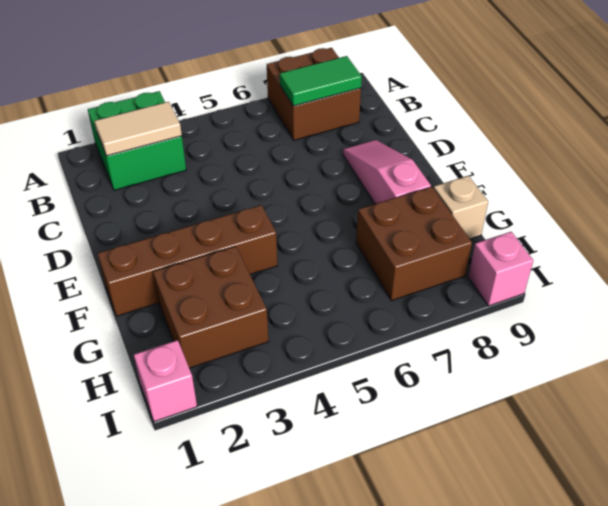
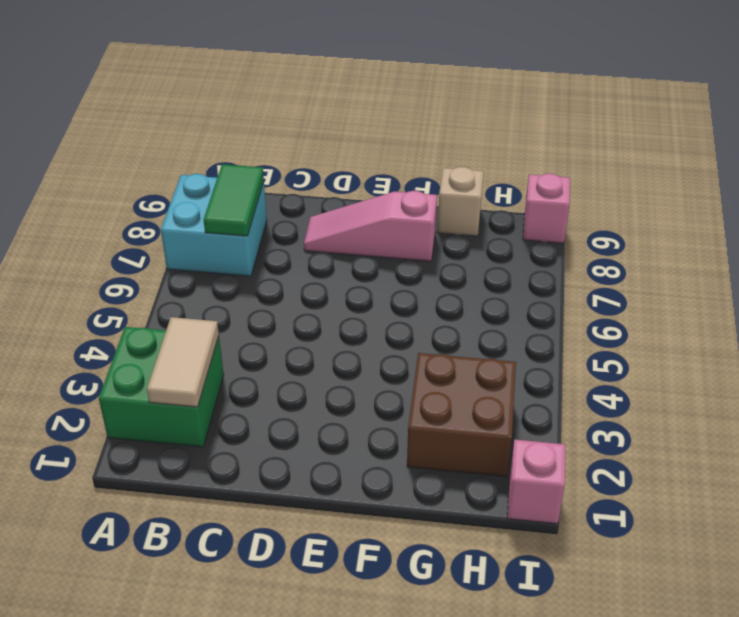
brown brick A7:B8 level 1 -> cyan brick A7:B8 level 1
brown brick F1:F4 level 1 -> none
brown brick G7:H8 level 1 -> none

